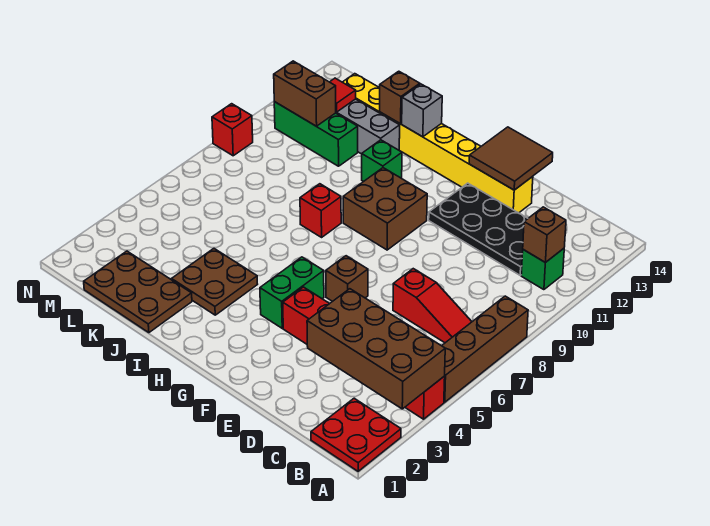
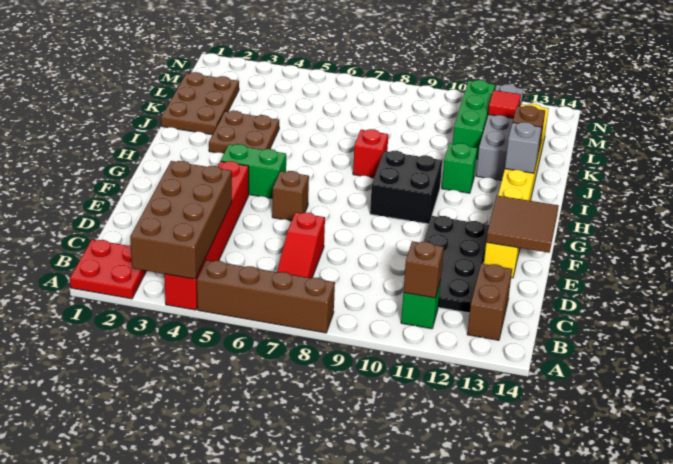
brown brick G9:H10 level 1 -> black brick G9:H10 level 1
brown brick L11:M11 level 2 -> brown brick B13:C13 level 1
red brick N9 level 1 -> none

